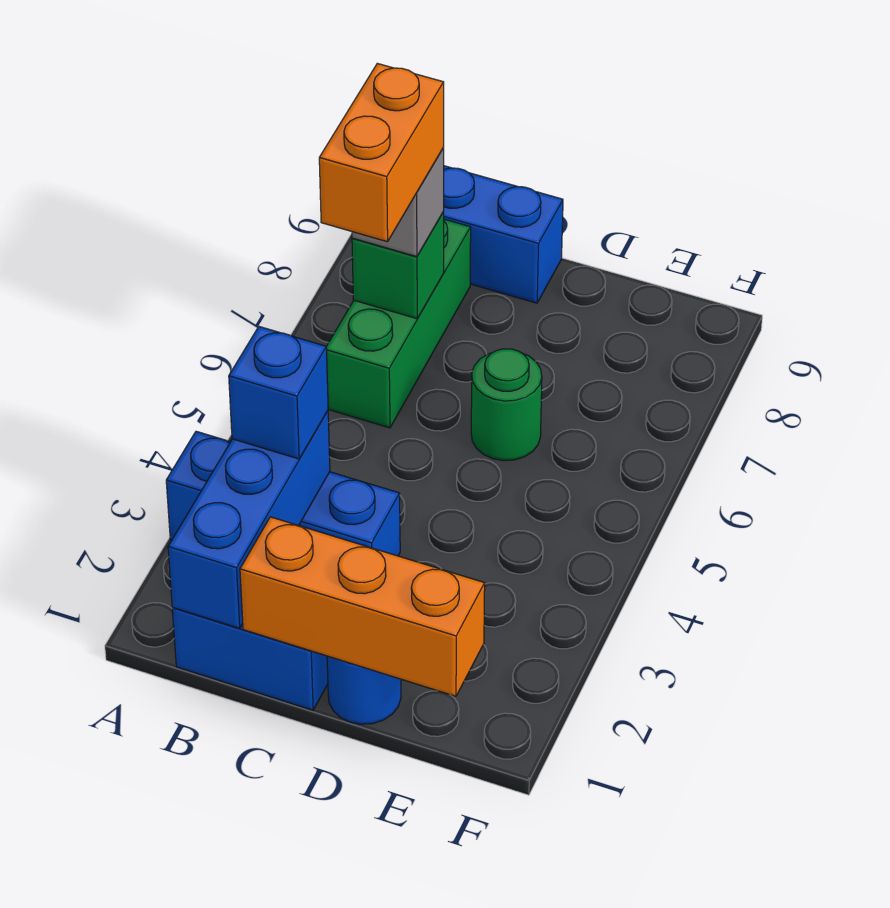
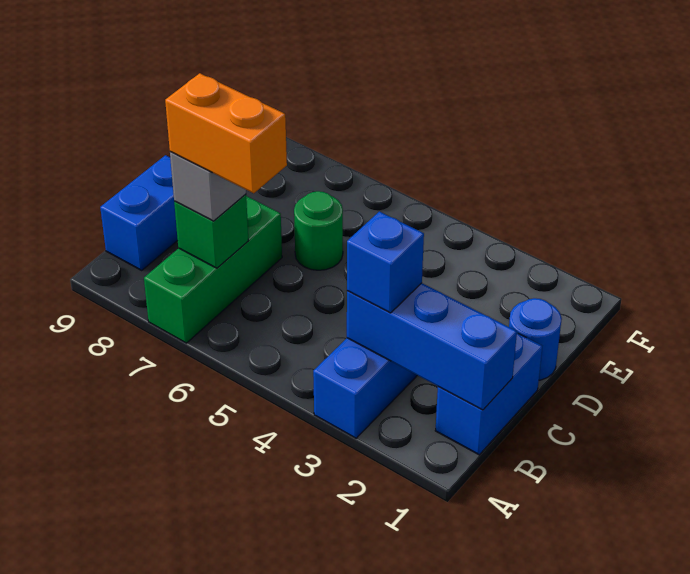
green brick B6:B8 level 1 -> green brick A7:C7 level 1
orange brick C1:E1 level 2 -> none

